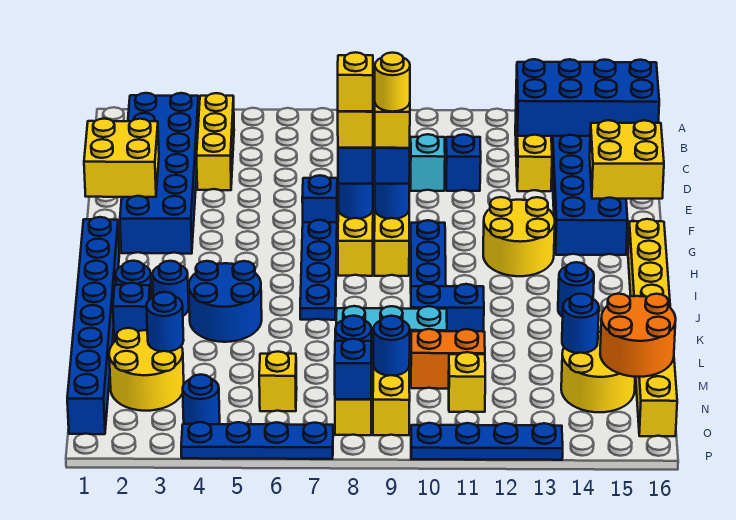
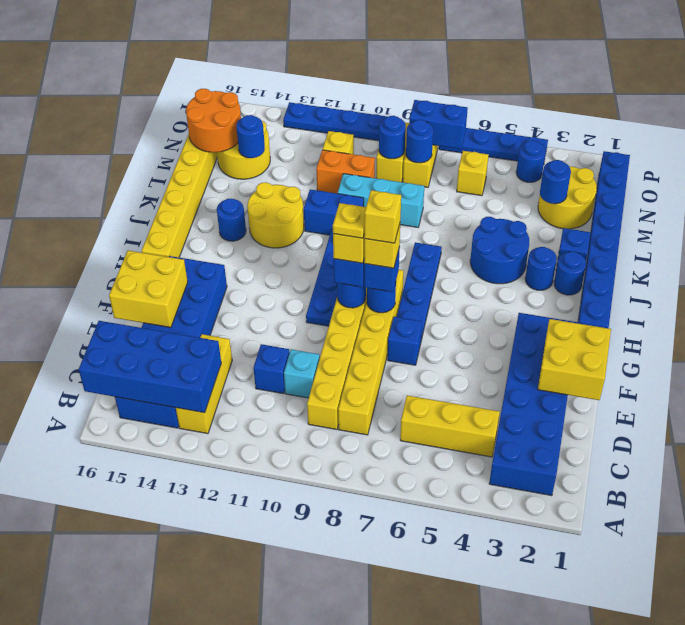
yellow brick B4:D4 level 1 -> yellow brick C4:C6 level 1
yellow round brick G9 level 5 -> yellow plate G9 level 5
yellow round brick G12:H13 level 1 -> yellow round brick J12:K13 level 1
blue brick O8 level 2 -> blue brick O7:O8 level 2

